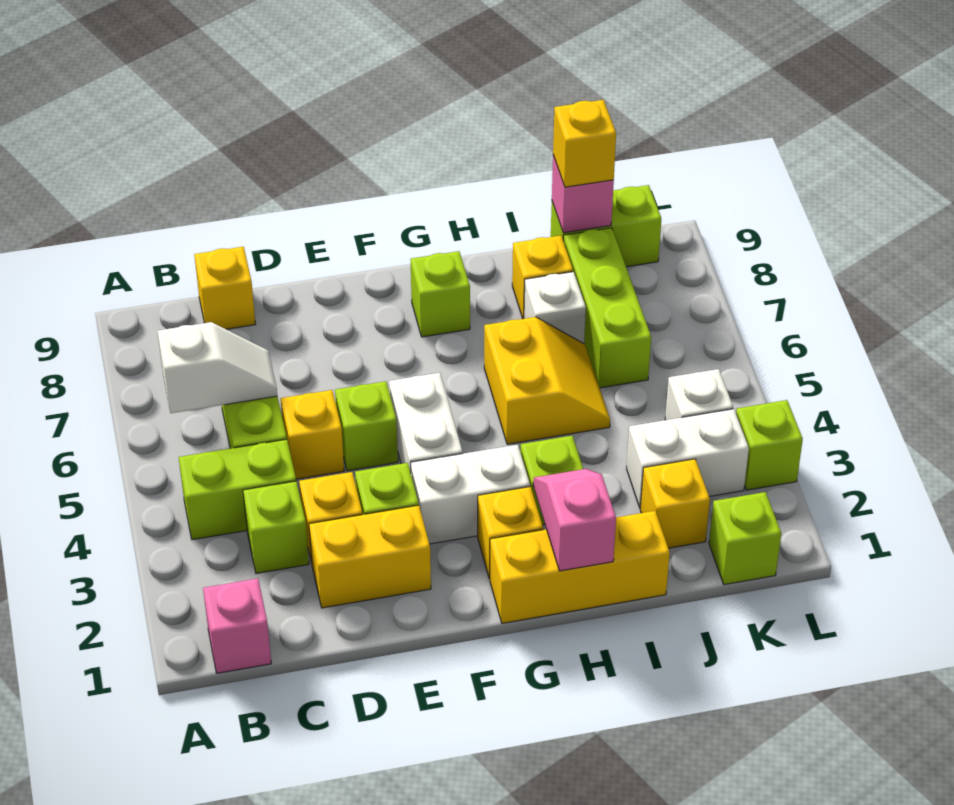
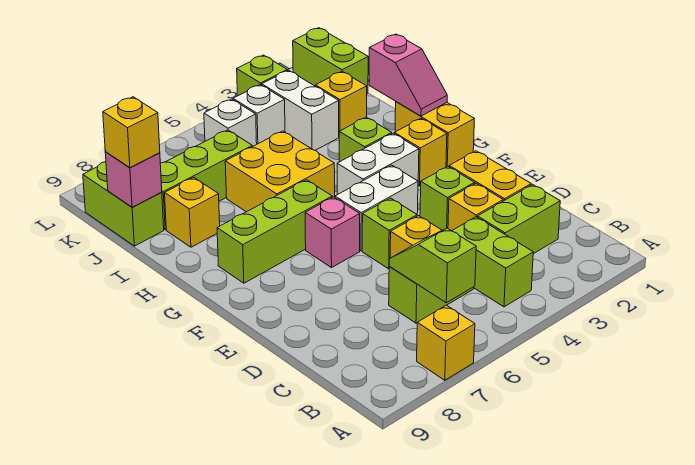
pink brick B1 level 1 -> pink brick F6 level 1
white slope B6:C6 level 2 top B -> lime slope B6:C6 level 2 top B
lime brick C3 level 1 -> lime brick C2:C3 level 1
yellow brick C9 level 1 -> yellow brick A7 level 1
white brick F3:G3 level 1 -> white brick G3:G4 level 1
yellow brick G1:I1 level 1 -> yellow brick G1:H1 level 1
lime brick G8 level 1 -> lime brick G6:G8 level 1
pink slope H1:H2 level 2 top 1 -> pink slope H1:I1 level 2 top I
yellow slope H5:I6 level 1 top H -> yellow brick H5:I6 level 1
white brick I7 level 1 -> white brick K5 level 1
lime brick K1 level 1 -> lime brick K1:L1 level 1

